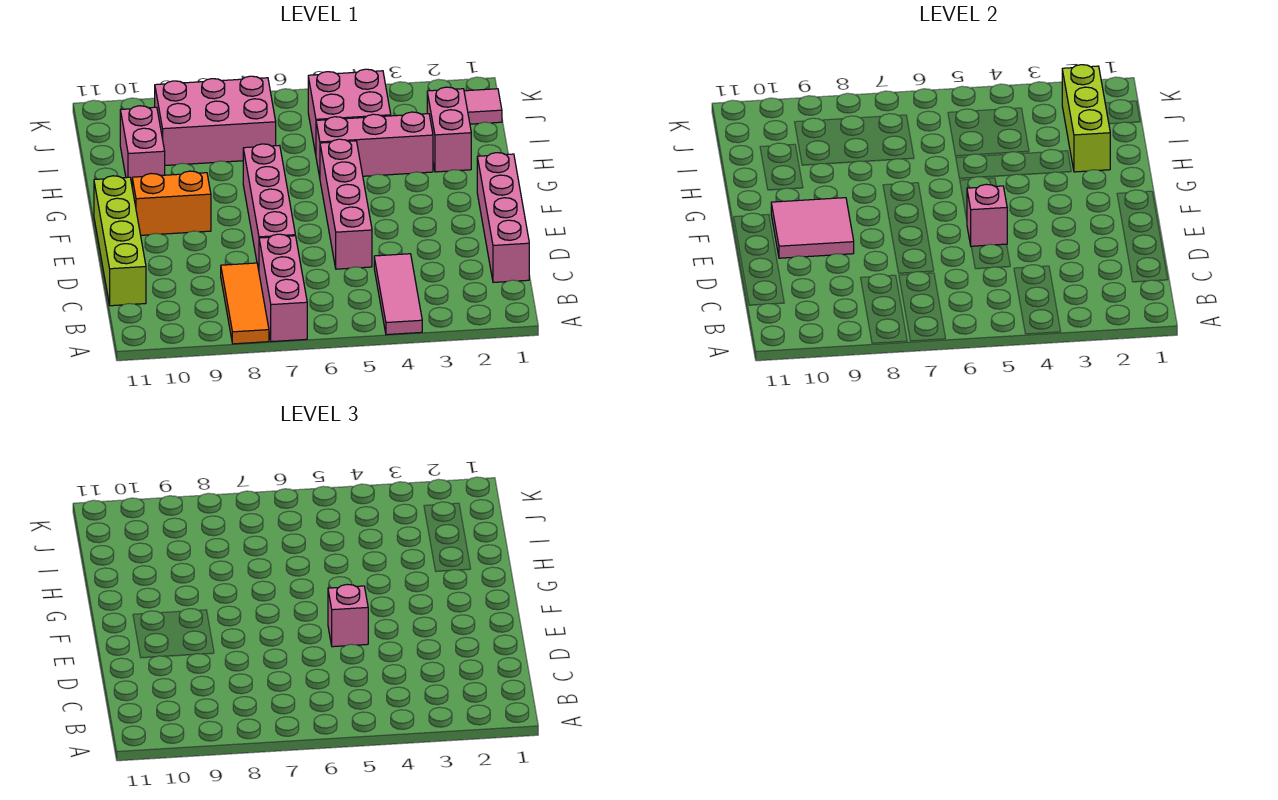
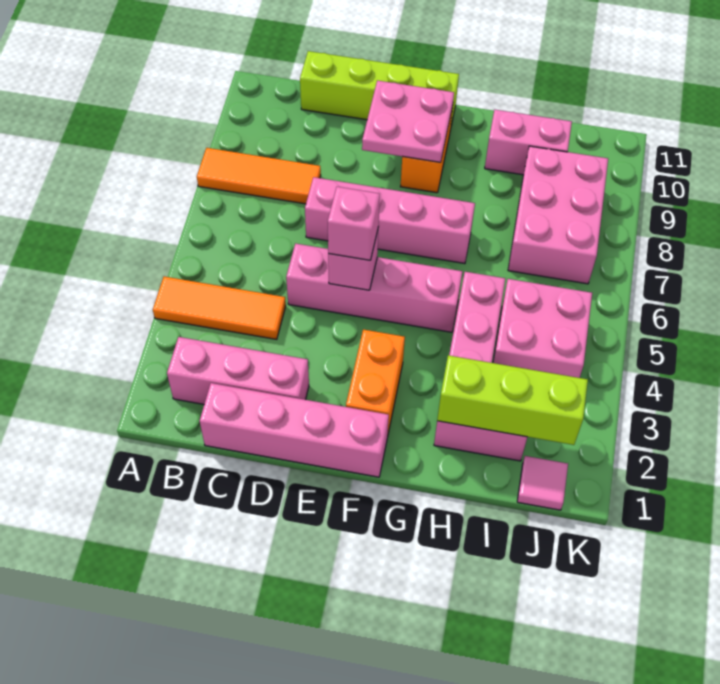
pink tile A4:C4 level 1 -> orange tile A4:C4 level 1
pink brick A7:C7 level 1 -> pink brick B2:D2 level 1
pink tile E9:F10 level 2 -> pink plate E9:F10 level 2
none -> orange brick F2:F3 level 1

